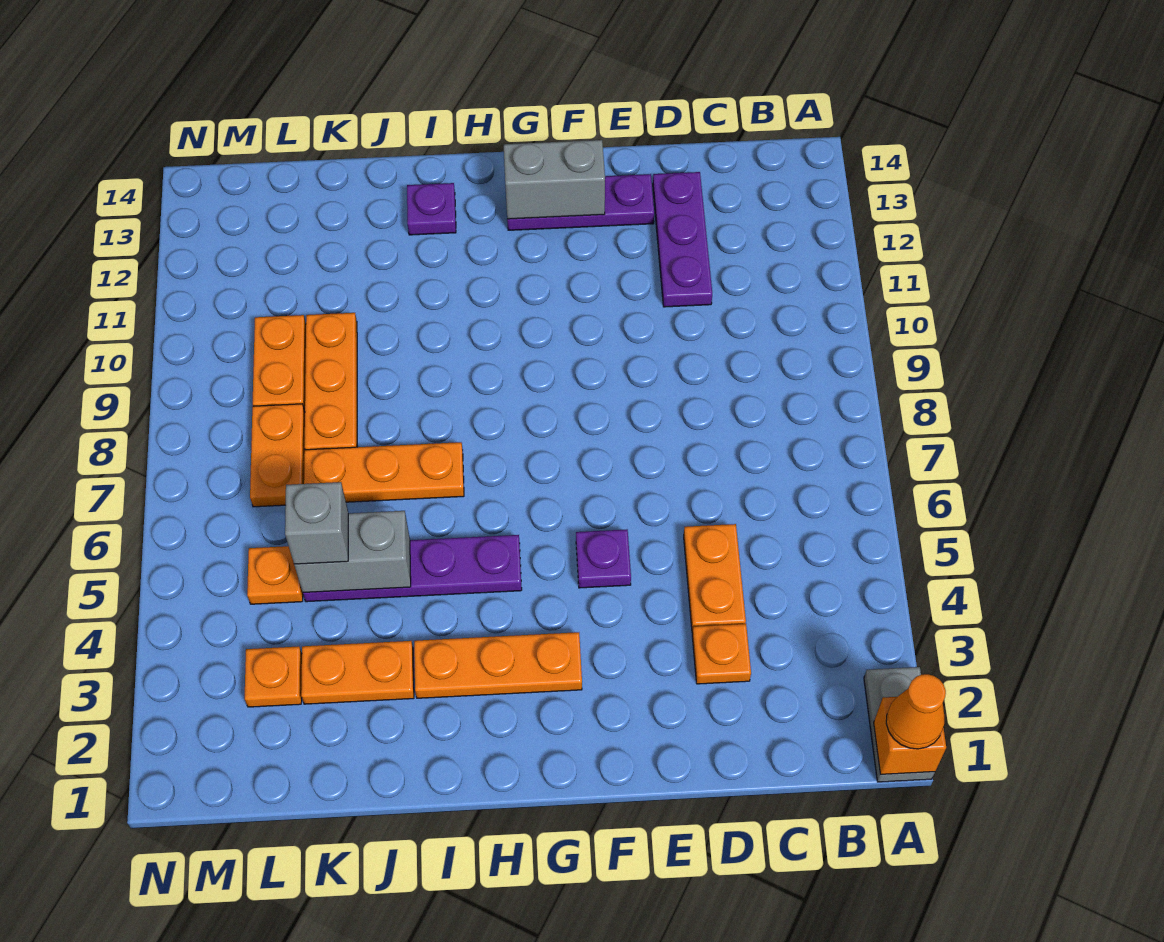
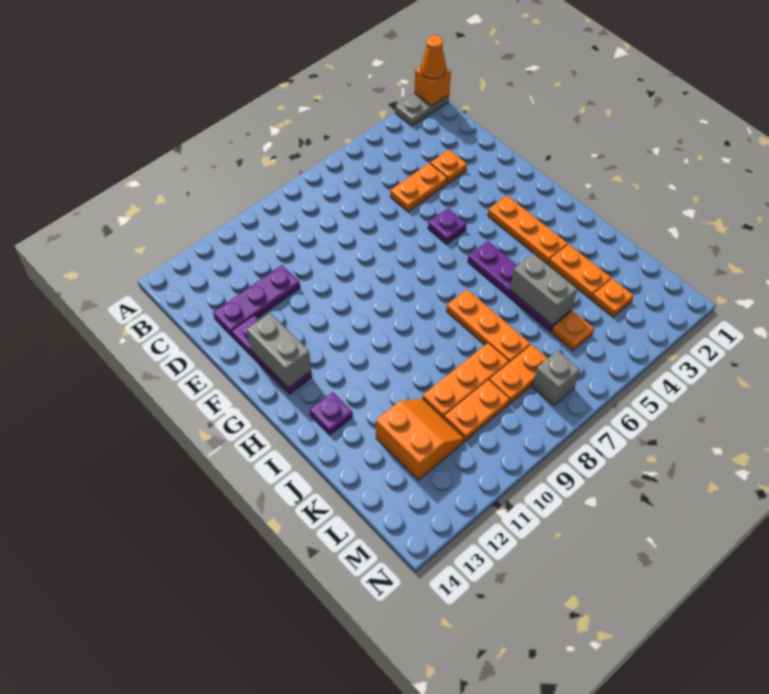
grey brick K5 level 3 -> grey brick M7 level 1
none -> orange slope K11:L12 level 1 top 12

